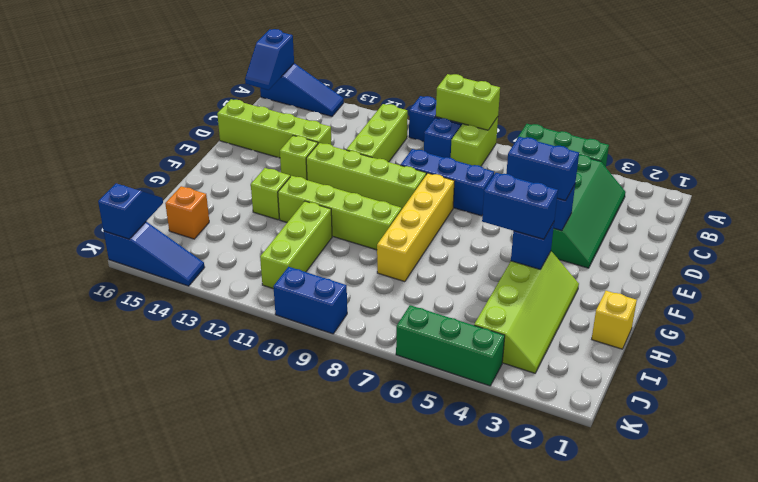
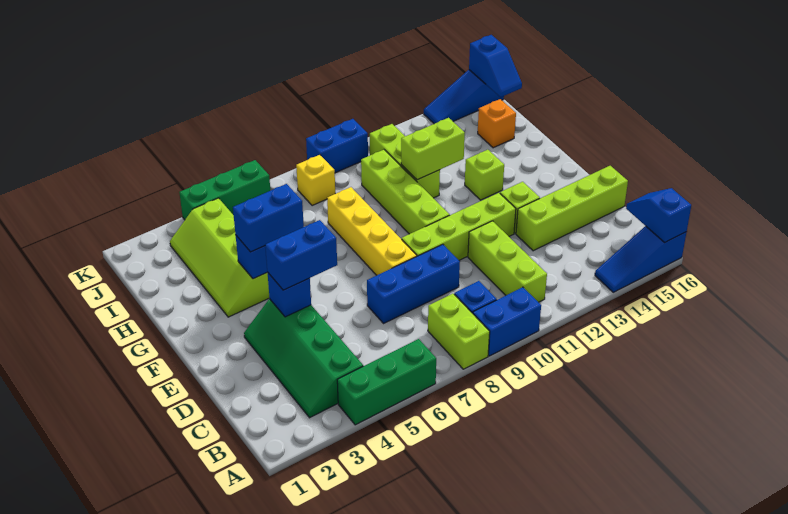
lime brick A8:A9 level 2 -> lime brick H11:H12 level 2
lime brick G9:G12 level 1 -> lime brick F10:I10 level 1
yellow brick H1 level 1 -> yellow brick J8 level 1

